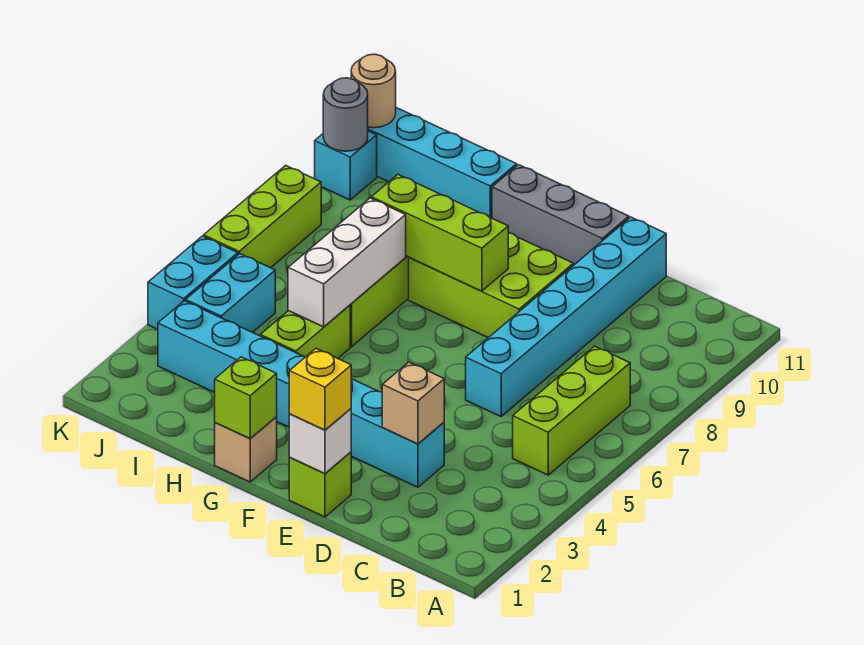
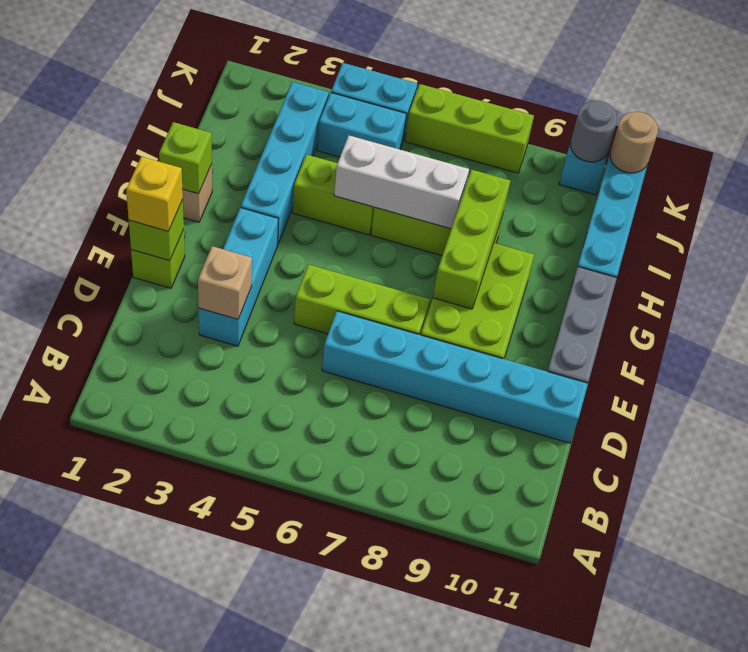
lime brick B5:B7 level 1 -> lime brick E5:E7 level 1
white brick E1 level 2 -> lime brick E1 level 2

